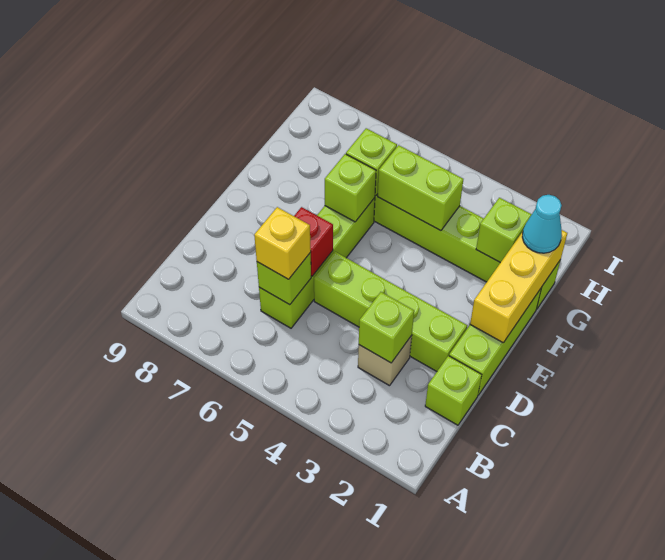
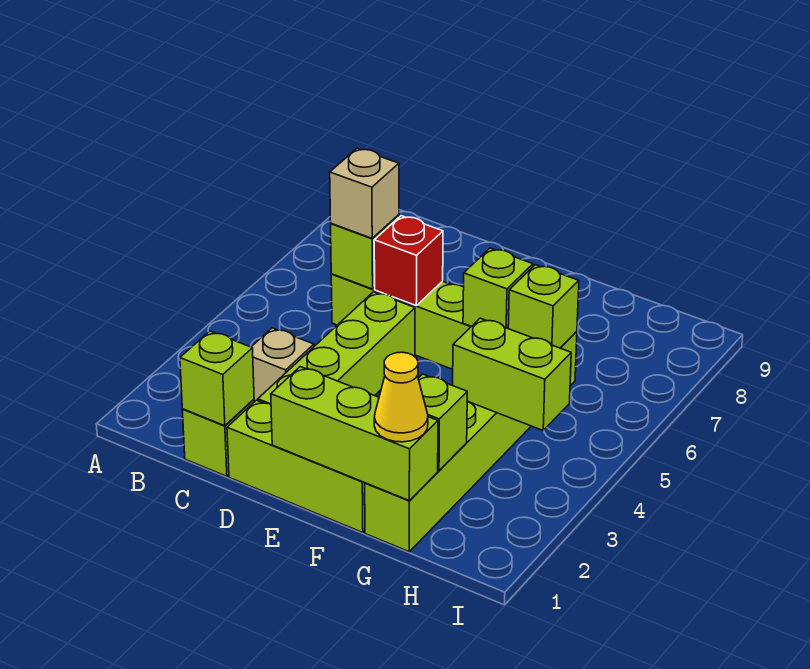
lime brick C3 level 2 -> lime brick C1 level 2
yellow brick C6 level 3 -> tan brick C6 level 3
yellow brick E1:G1 level 2 -> lime brick E1:G1 level 2
cyan cone G1 level 3 -> yellow cone G1 level 3
lime brick G4:G5 level 2 -> lime brick G4:H4 level 2

